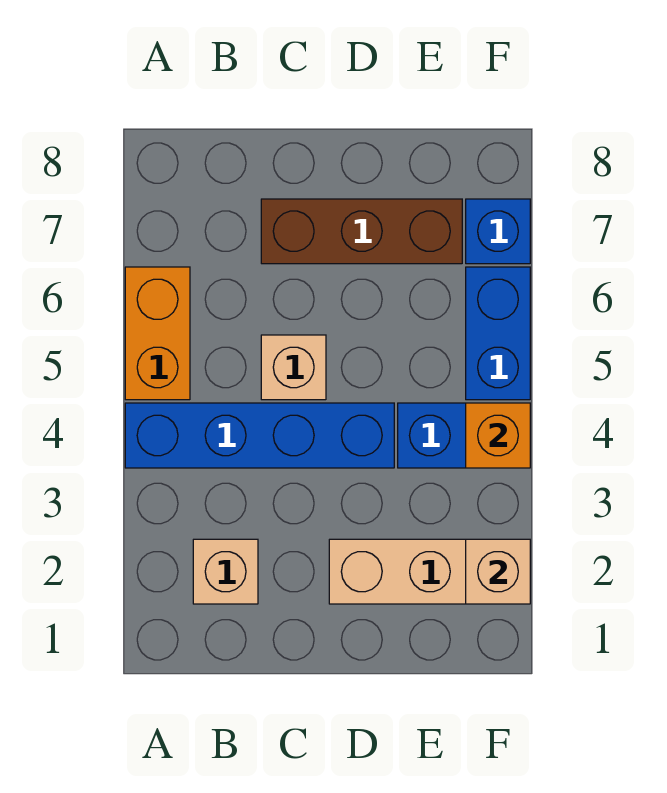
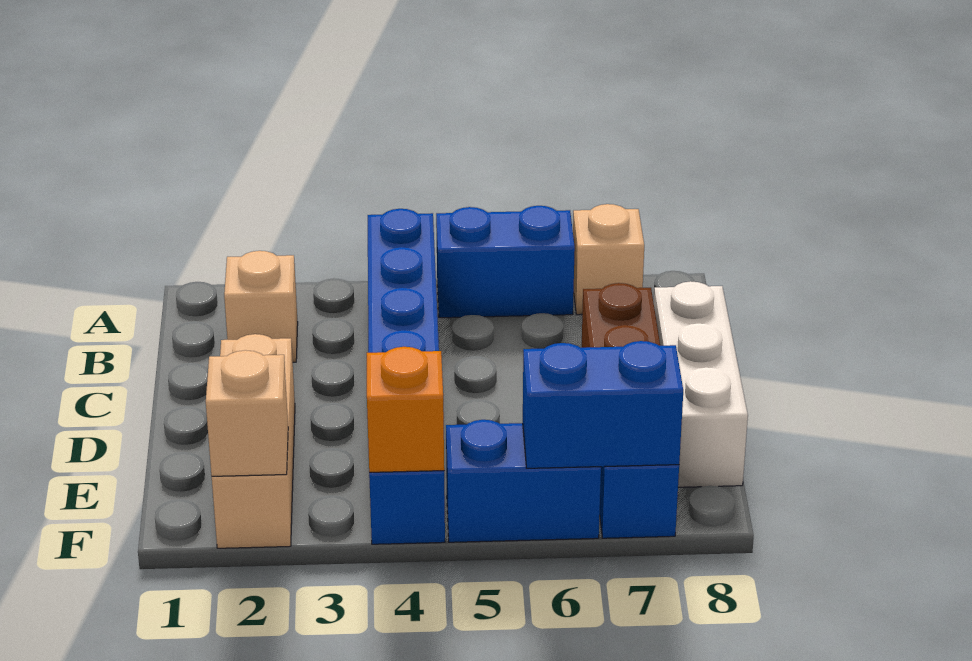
orange brick A5:A6 level 1 -> blue brick A5:A6 level 1
tan brick C5 level 1 -> tan brick A7 level 1
none -> white brick C8:E8 level 1
none -> blue brick F6:F7 level 2

